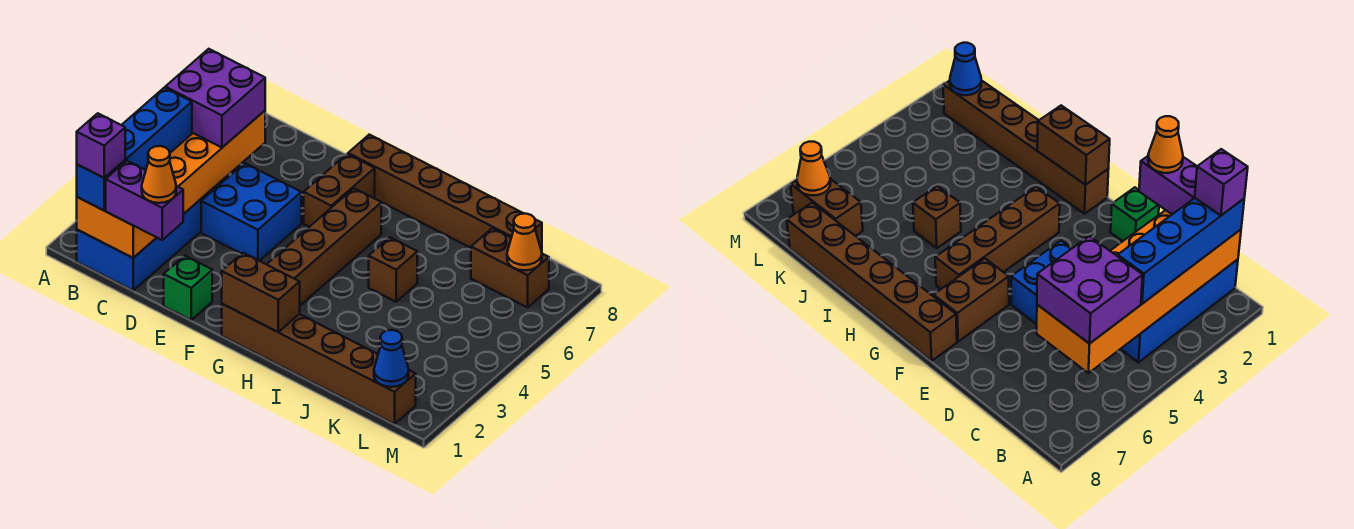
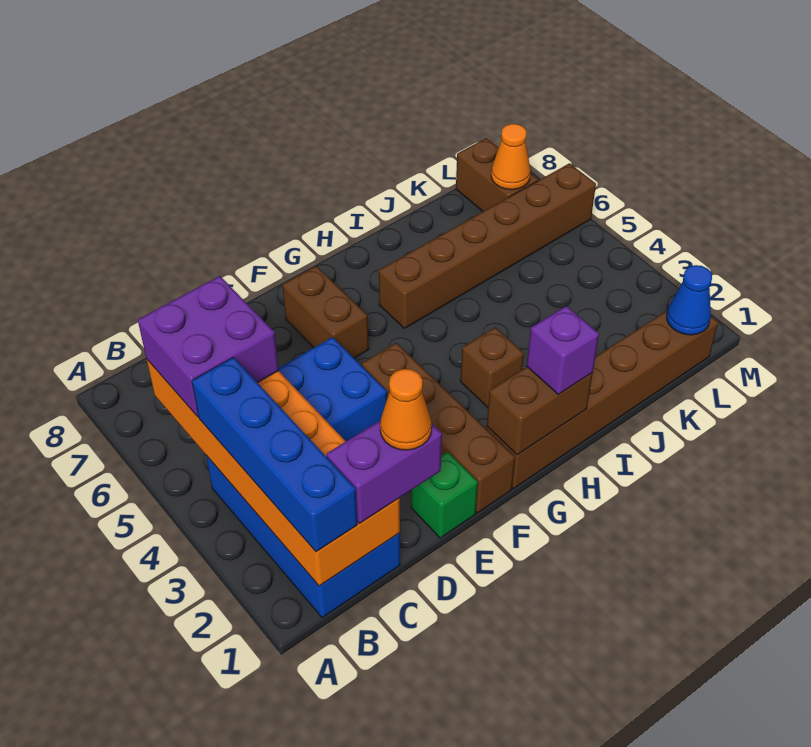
purple brick B1 level 4 -> purple brick H1 level 3
brown brick F8:K8 level 1 -> brown brick H6:M6 level 1
brown brick G3:G6 level 1 -> brown brick F1:F4 level 1
brown brick I5 level 1 -> brown brick H3 level 1
brown brick K7:L7 level 1 -> brown brick L7:L8 level 1

